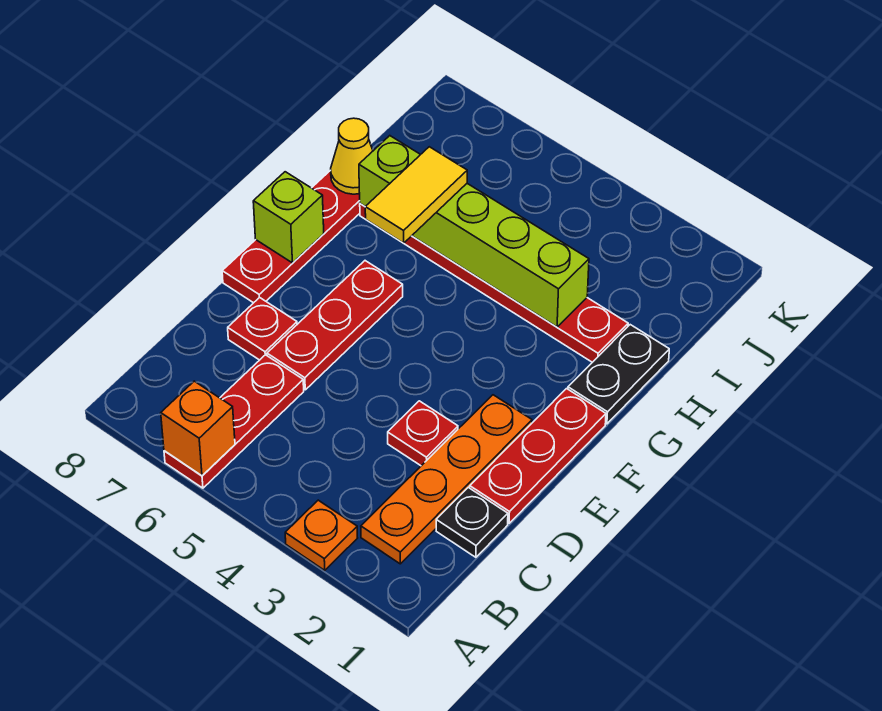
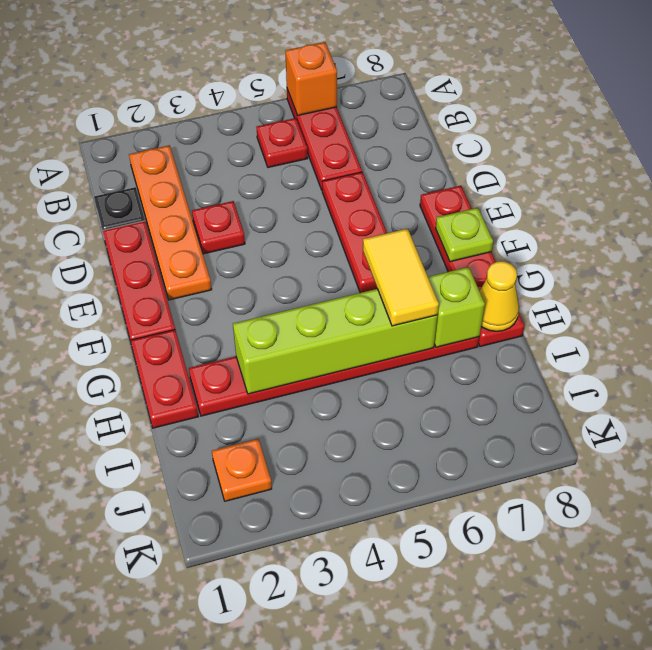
orange plate A3 level 1 -> orange plate J2 level 1
red plate D7 level 1 -> red plate B5 level 1
lime brick F8 level 2 -> lime plate F8 level 2
black plate G1:H1 level 1 -> red plate G1:H1 level 1

